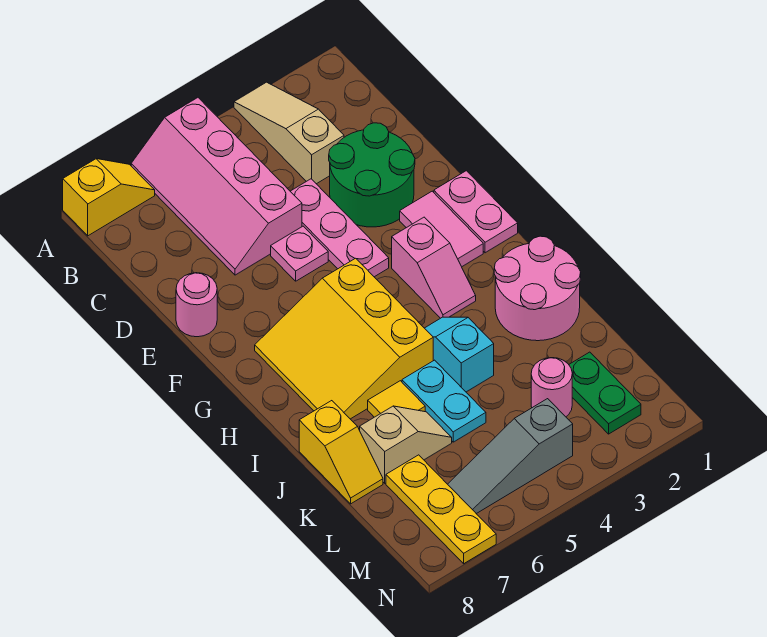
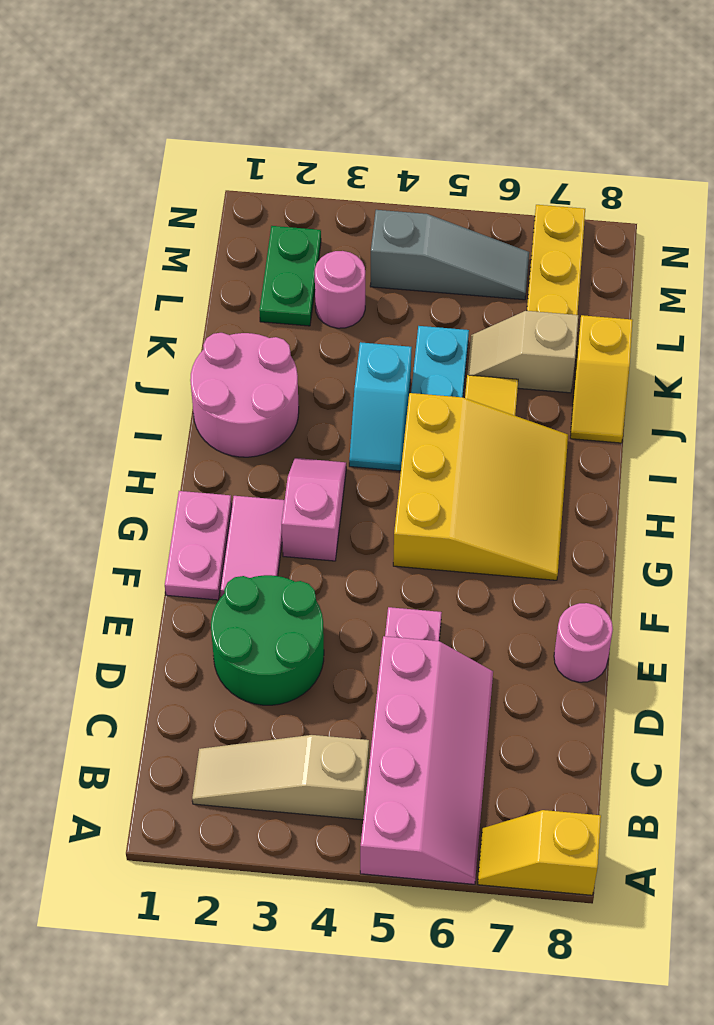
tan slope A3:C3 level 1 top C -> tan slope B2:B4 level 1 top 4
pink plate D4:F4 level 1 -> none
yellow slope J8:K8 level 1 top J -> yellow slope J8:K8 level 1 top K

